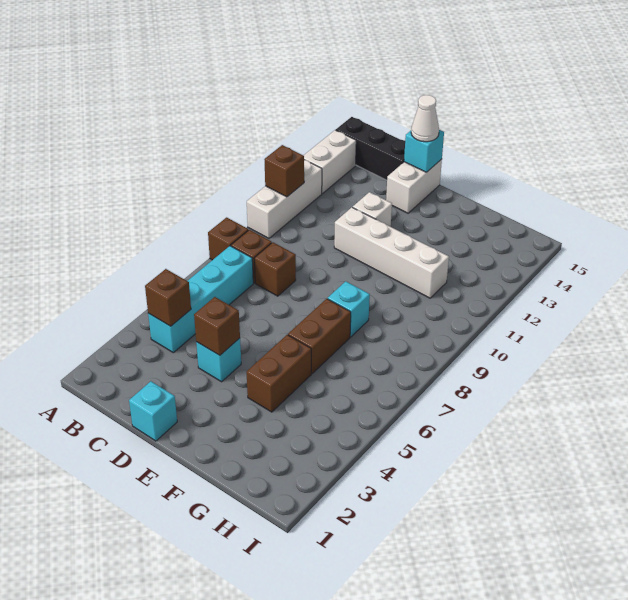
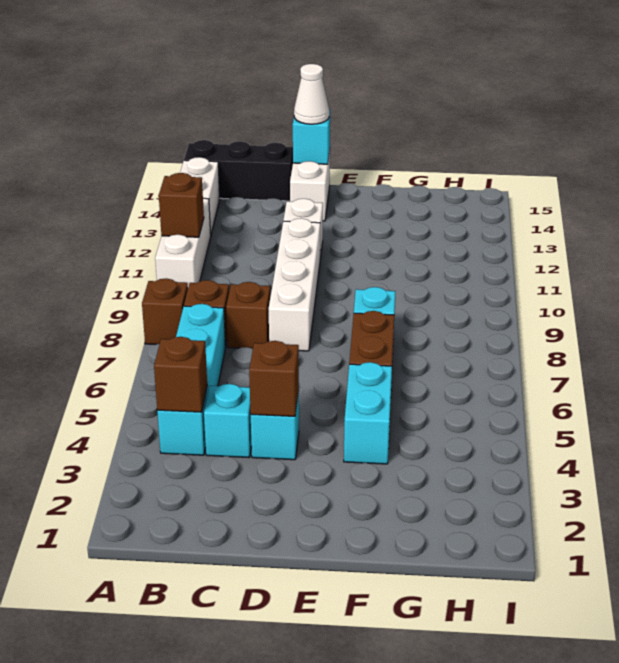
cyan brick D1 level 1 -> cyan brick C4 level 1
white brick D11:G11 level 1 -> white brick D8:D11 level 1
brown brick F4:F5 level 1 -> cyan brick F4:F5 level 1

